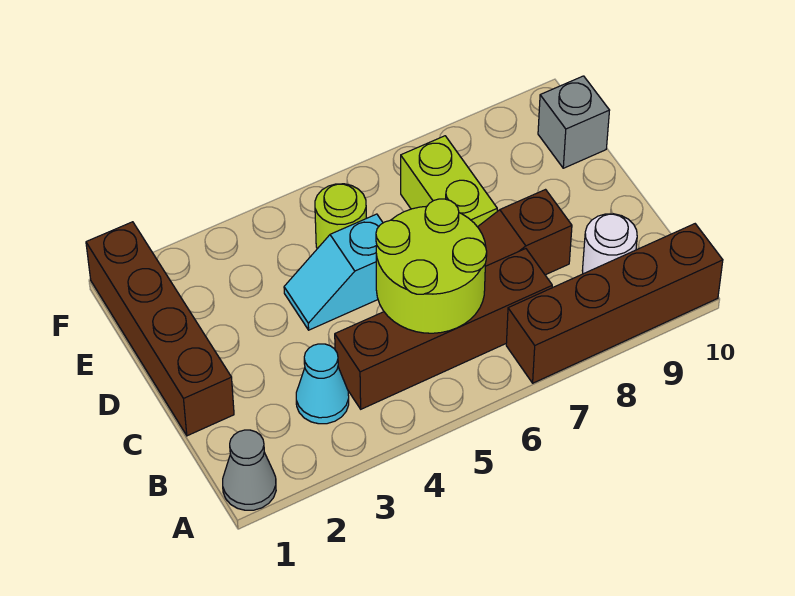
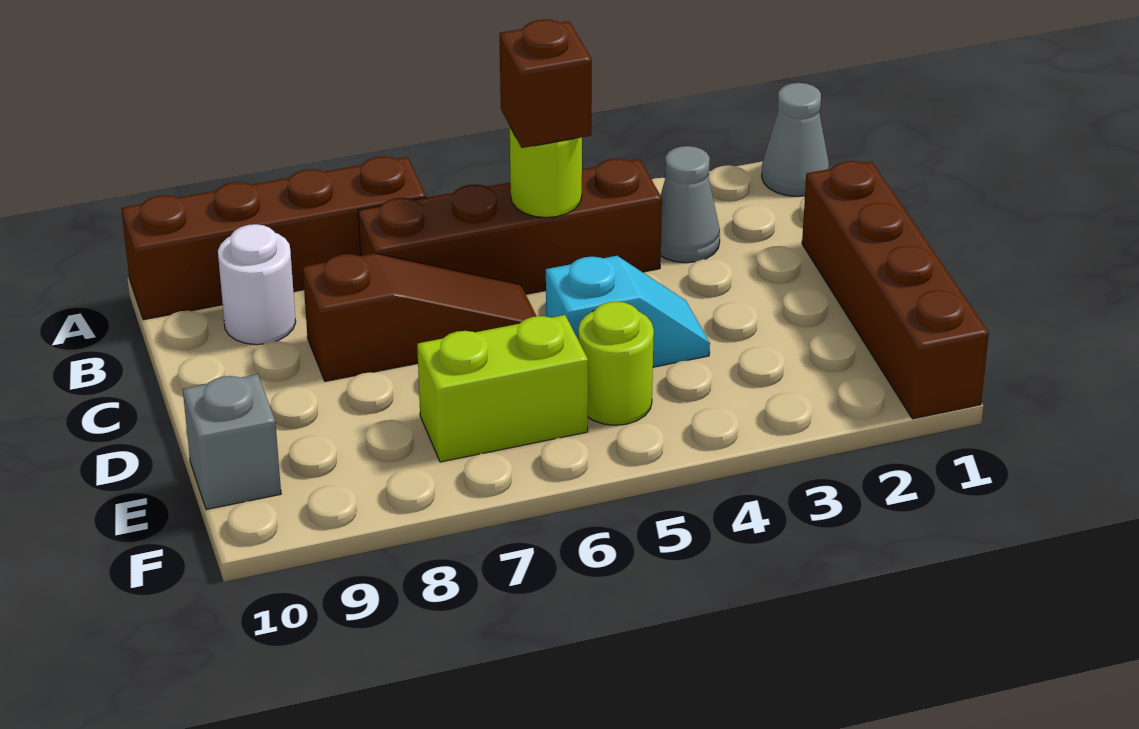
cyan cone B3 level 1 -> grey cone B3 level 1
lime round brick B5:C6 level 2 -> lime round brick B5 level 2
none -> brown brick B5 level 3
lime brick D7:E7 level 1 -> lime brick E6:E7 level 1

